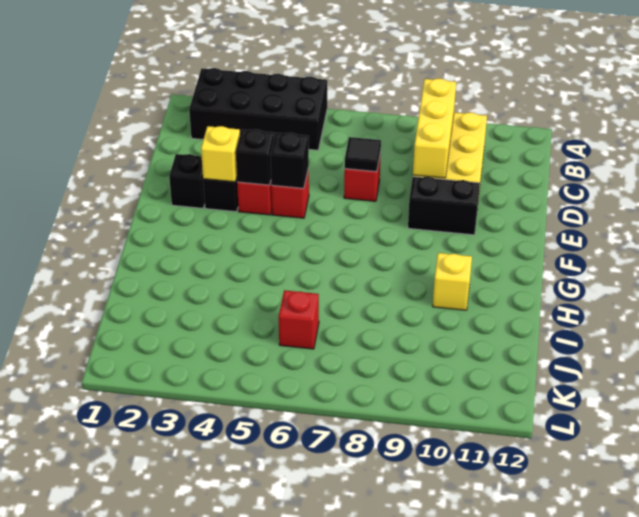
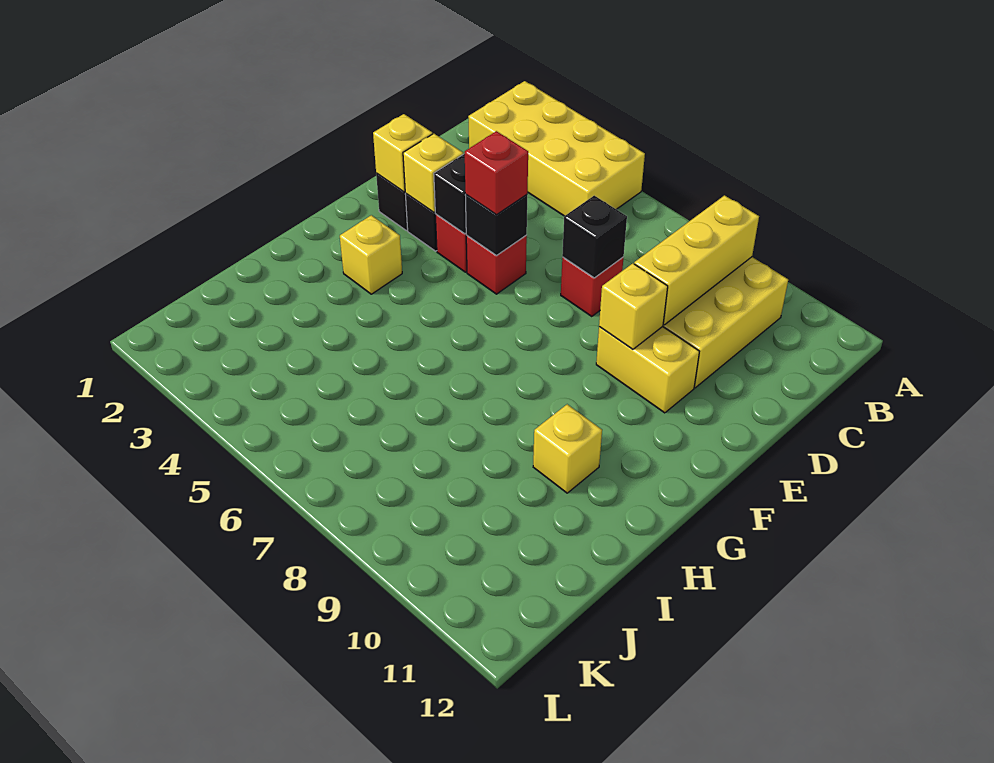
black brick A2:B5 level 1 -> yellow brick A2:B5 level 1
black tile D7 level 2 -> black brick D7 level 2
none -> yellow brick E2 level 2
black brick E9:E10 level 1 -> yellow brick E9:E10 level 1
none -> yellow brick E9 level 2
none -> yellow brick G3 level 1
red brick J6 level 1 -> red brick E5 level 3

